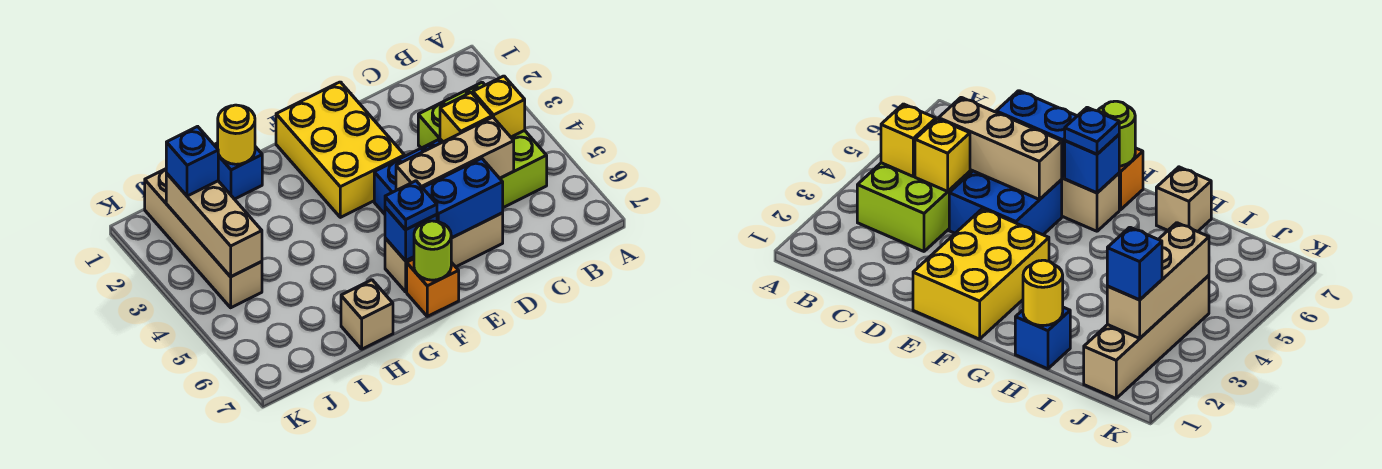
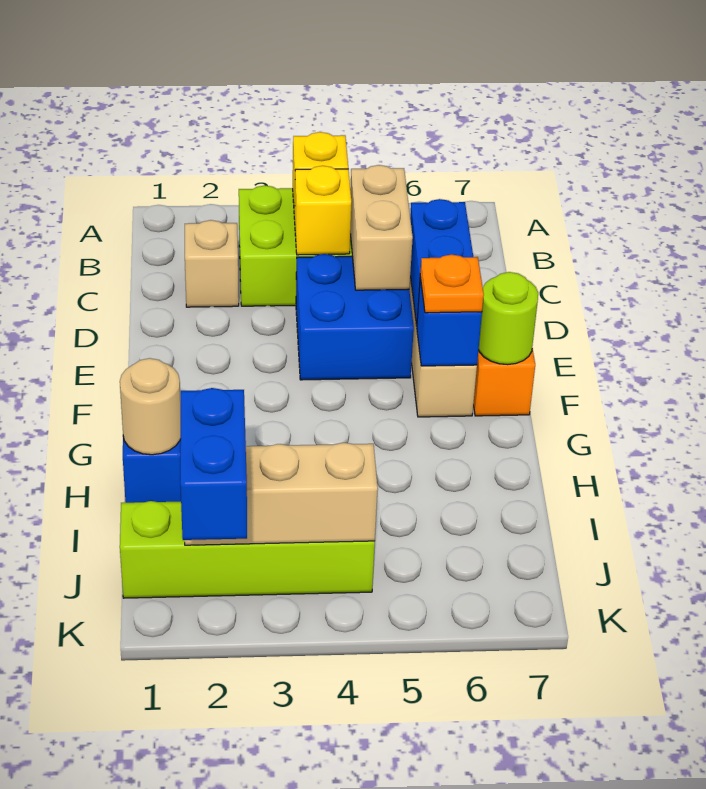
tan brick C5:E5 level 2 -> tan brick C5:D5 level 2
yellow brick E1:F3 level 1 -> none
blue plate F6 level 3 -> orange plate F6 level 3
yellow round brick H1 level 2 -> tan round brick H1 level 2
tan brick H7 level 1 -> tan brick C2 level 1
tan brick J1:J4 level 1 -> lime brick J1:J4 level 1
blue brick J2 level 3 -> blue brick J2:K2 level 3

